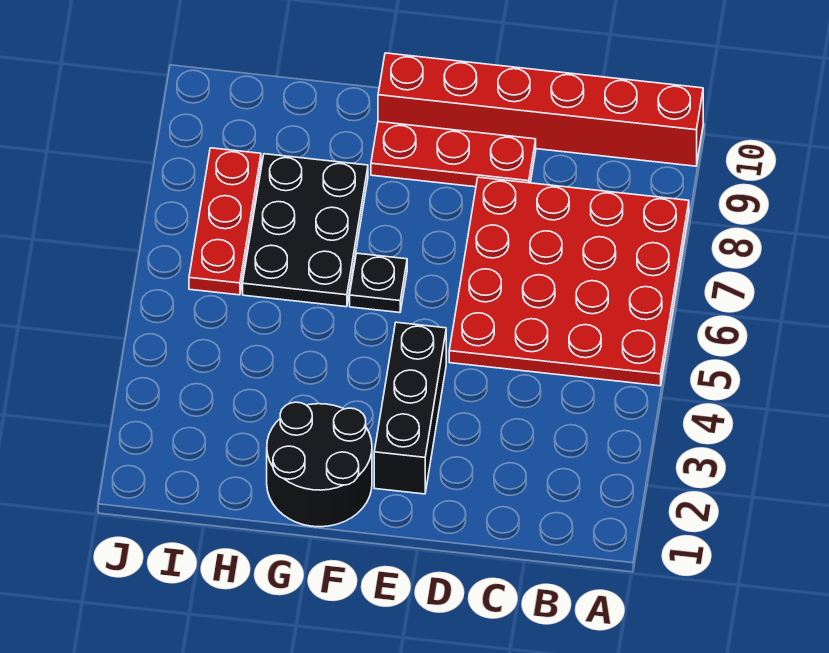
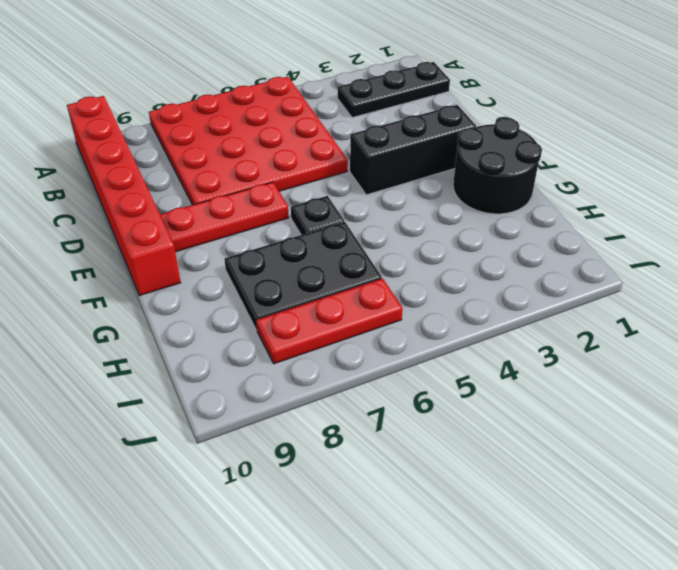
none -> black plate B1:B3 level 1
red plate D9:F9 level 1 -> red plate E7:E9 level 1

